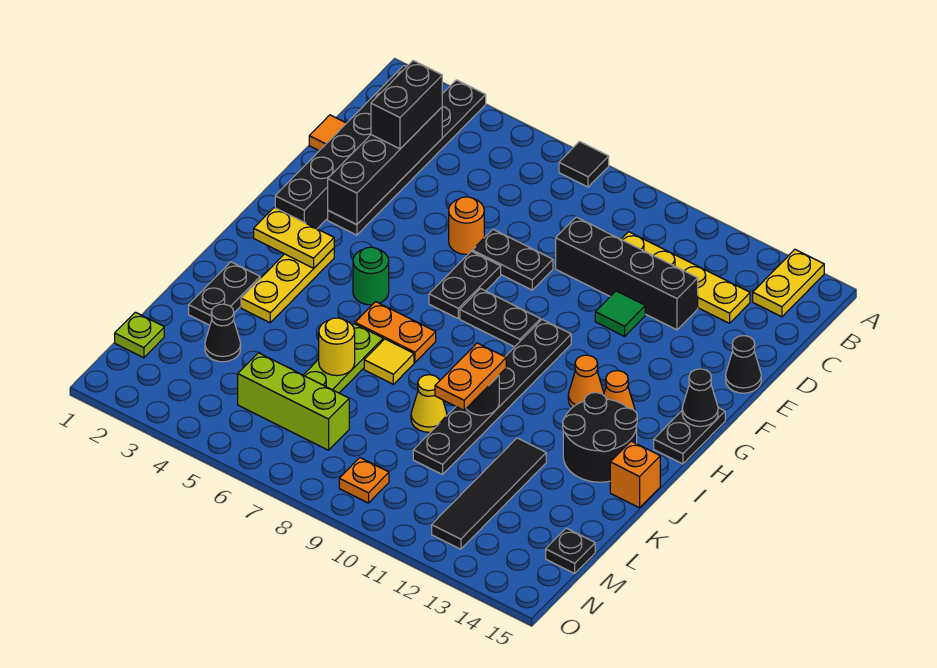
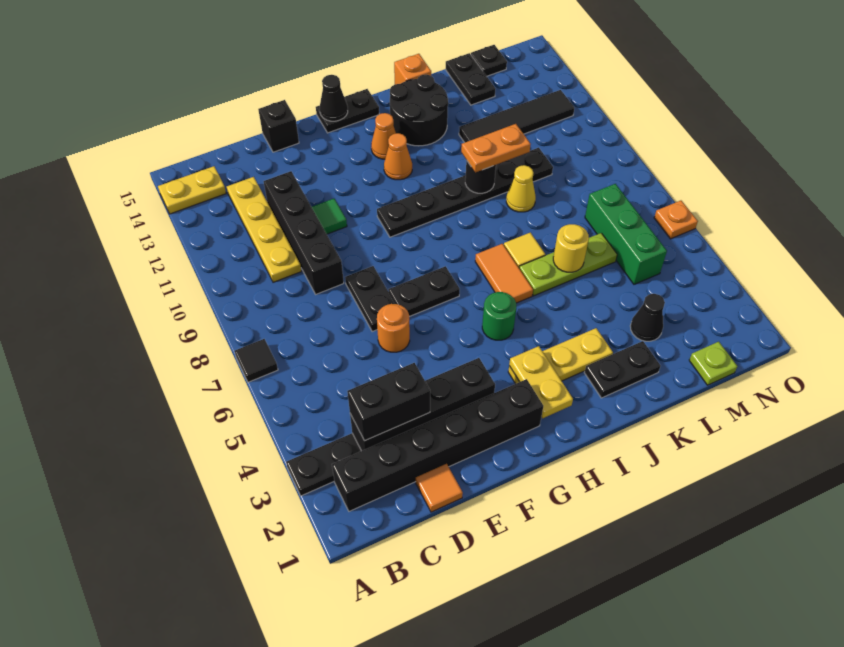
black cone E15 level 1 -> black brick E15 level 1
black plate G8:G9 level 1 -> black plate L14:L15 level 1
orange plate I6:I7 level 1 -> orange tile I6:I7 level 1
lime brick M5:M7 level 1 -> green brick M5:M7 level 1
orange plate N9 level 1 -> orange plate O6 level 1

